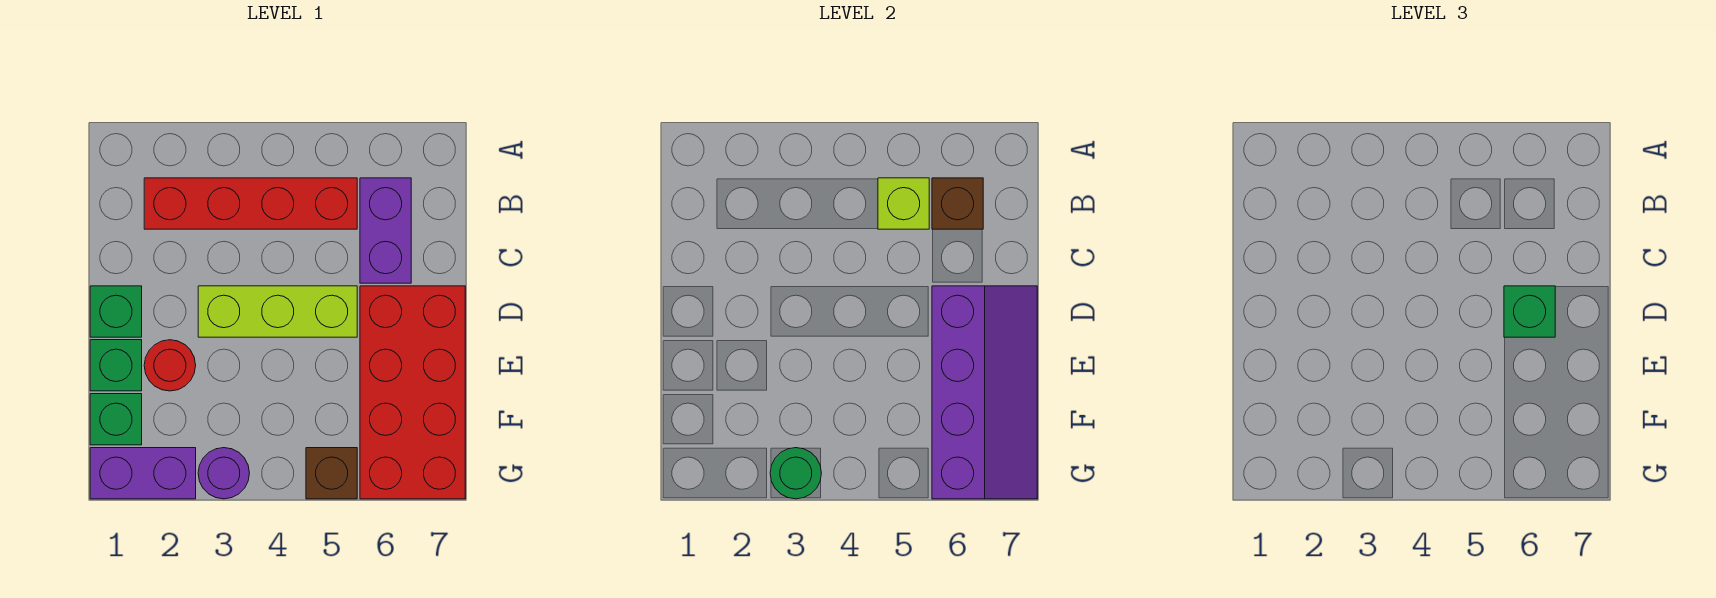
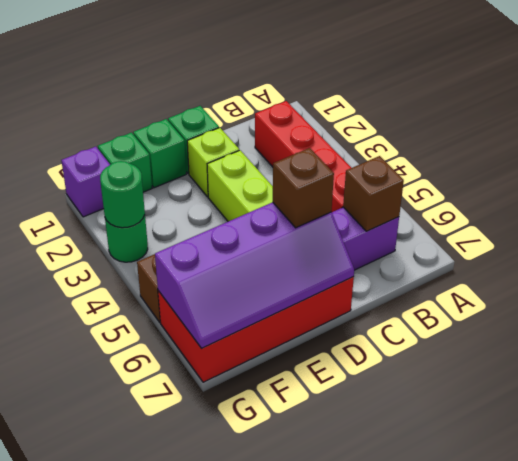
lime brick B5 level 2 -> lime brick D2 level 1
green brick D6 level 3 -> brown brick D6 level 3
red round brick E2 level 1 -> none
purple brick G1:G2 level 1 -> purple brick G1 level 1
purple round brick G3 level 1 -> green round brick G3 level 1

